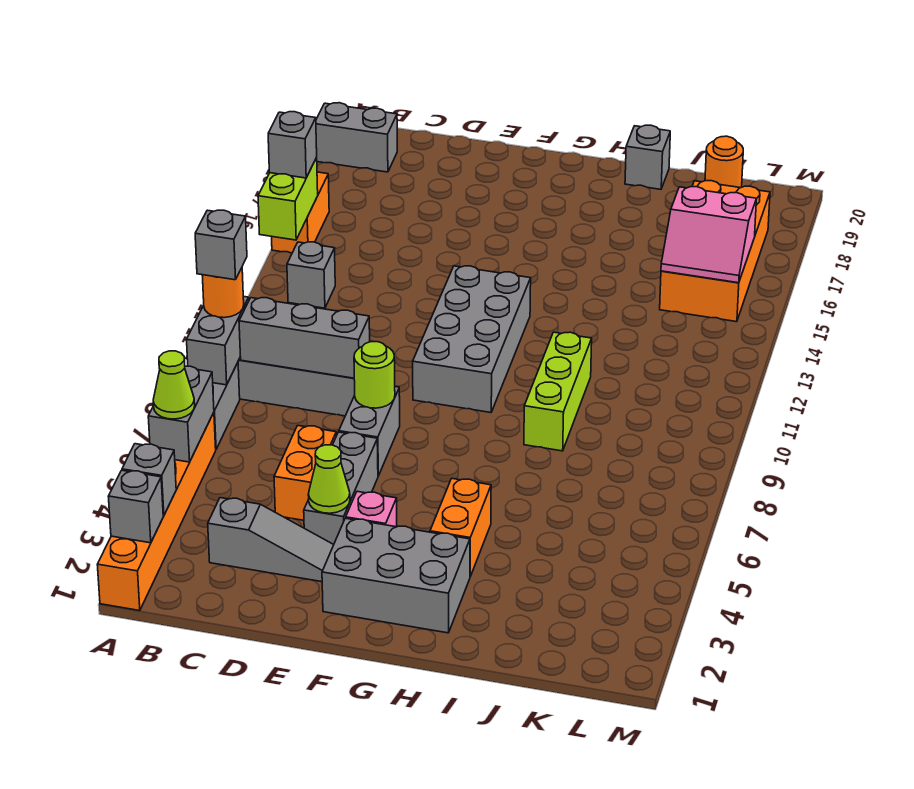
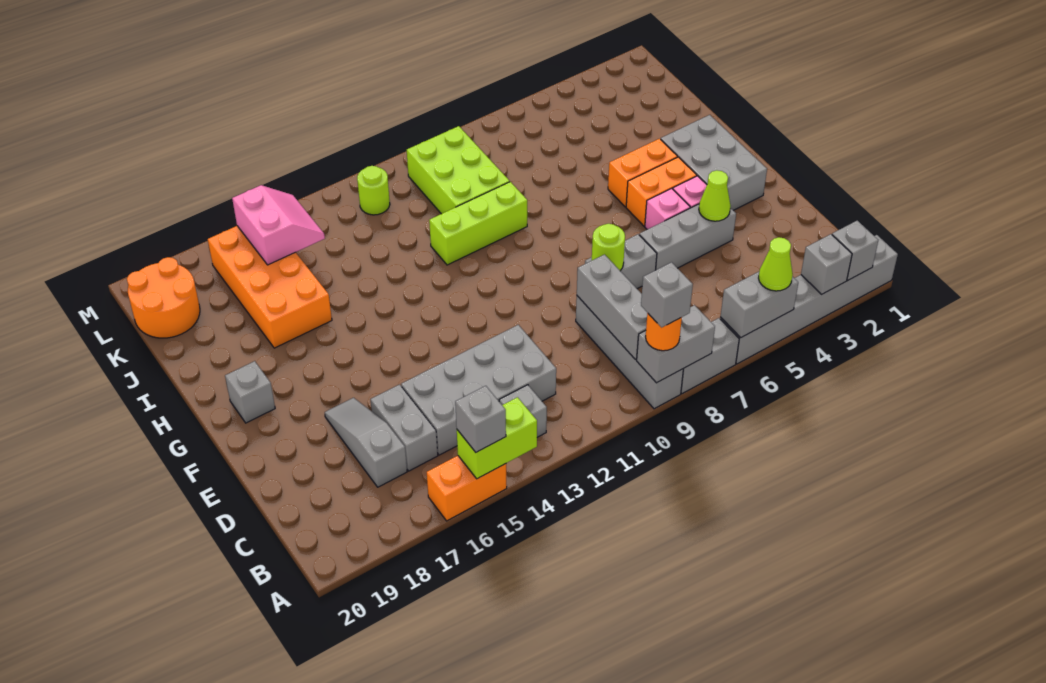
orange brick A1:A6 level 1 -> grey brick A1:A6 level 1
grey brick A19:B19 level 1 -> grey brick C16:D16 level 1
grey slope C3:E3 level 1 top C -> grey slope C17:E17 level 1 top C
orange brick D5:D6 level 1 -> orange brick G4:G5 level 1
none -> pink brick F5 level 1
grey brick F10:G13 level 1 -> grey brick C12:D15 level 1
grey brick I20 level 1 -> grey brick G19 level 1
none -> lime brick J9:L10 level 1
orange brick K15:L18 level 1 -> orange brick I16:L17 level 1
orange round brick K20 level 1 -> orange round brick K19:L20 level 1
none -> lime round brick L12 level 1

